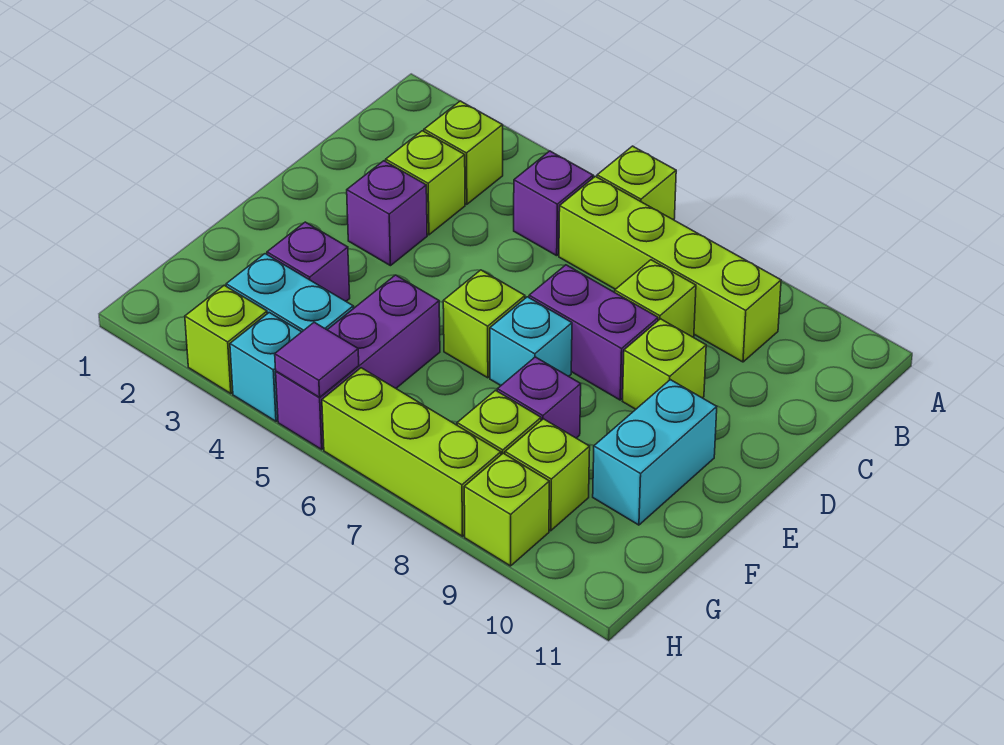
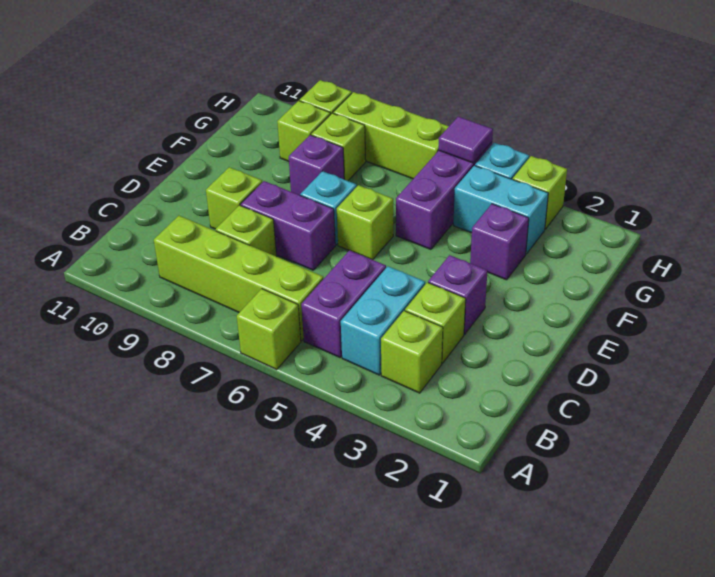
purple brick B5 level 1 -> purple brick B5:C5 level 1
cyan brick E10:F10 level 1 -> cyan brick B4:C4 level 1

